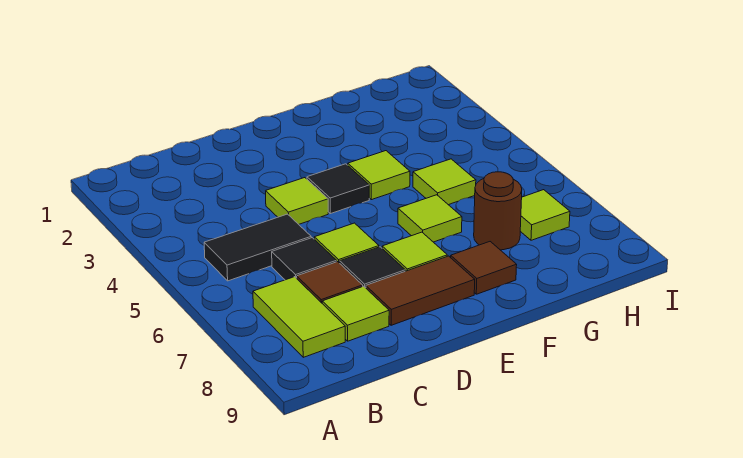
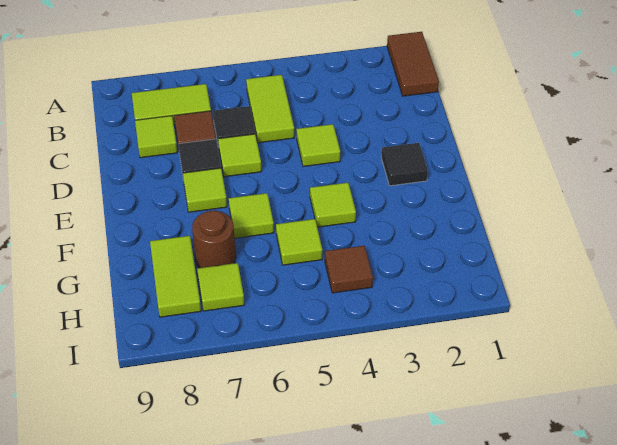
black tile B5:C5 level 1 -> lime tile B5:C5 level 1
brown tile D8:E8 level 1 -> brown tile A1:B1 level 1
black tile E4 level 1 -> black tile E2 level 1
brown tile F8 level 1 -> brown tile H4 level 1
none -> lime tile G8:H8 level 1

